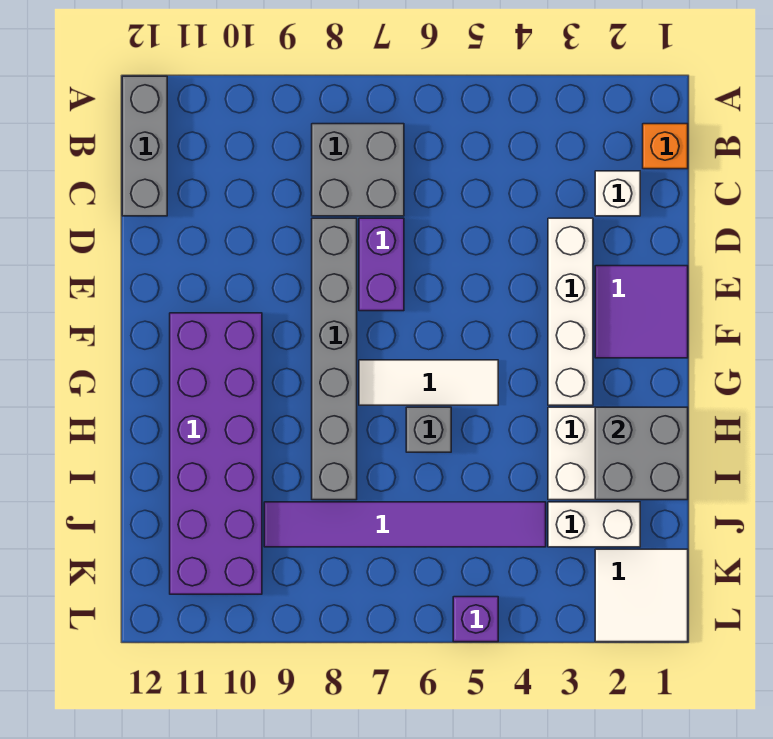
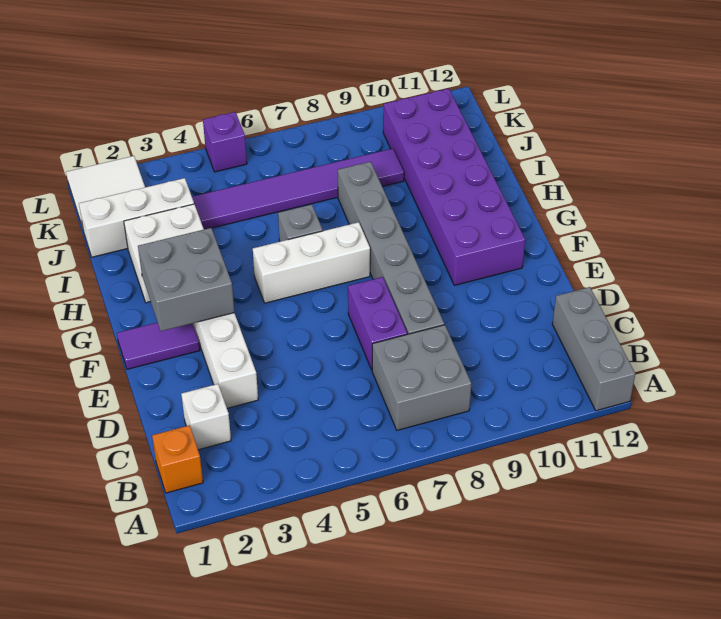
purple tile E1:F2 level 1 -> purple tile F1:F2 level 1
white tile G5:G7 level 1 -> white brick G5:G7 level 1
grey brick H1:I2 level 2 -> grey brick F2:G3 level 2
white brick J2:J3 level 1 -> white brick J1:J3 level 1

